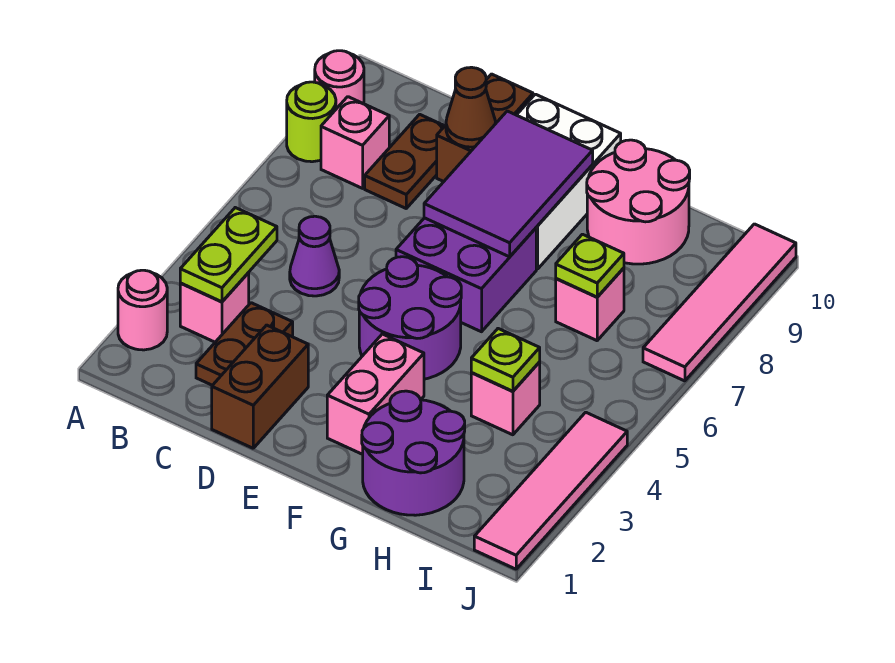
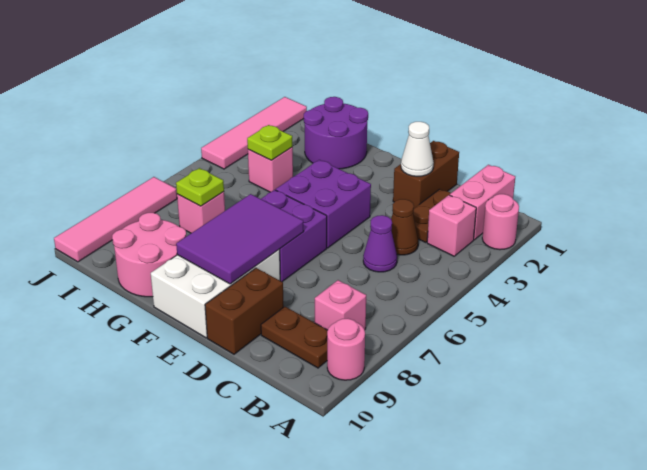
lime round brick A8 level 1 -> none
lime plate B3:B4 level 2 -> none
brown plate C8:C9 level 1 -> brown plate B9:C9 level 1
none -> white cone D2 level 2
brown cone D9 level 2 -> brown cone C4 level 1
purple round brick E4:F5 level 1 -> purple brick E4:F5 level 1
pink brick F2:F3 level 1 -> pink brick B1:B2 level 1

